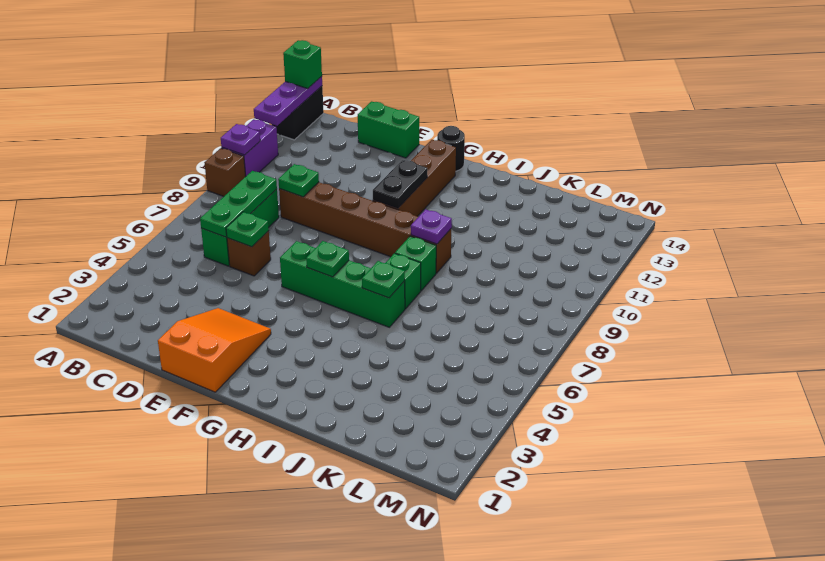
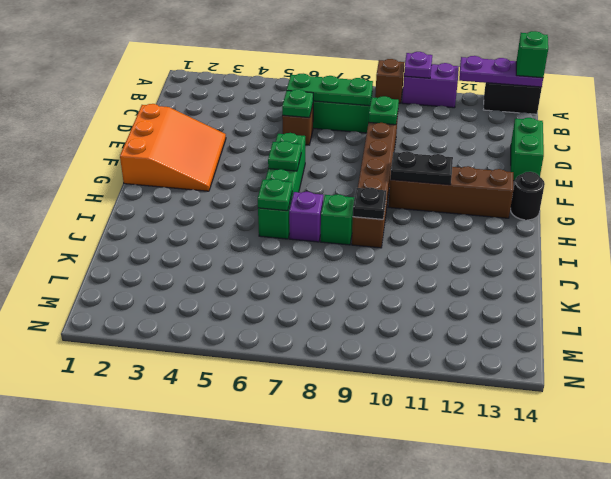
orange slope E1:F3 level 1 top 1 -> orange slope E1:G3 level 1 top 1
green brick I7 level 1 -> purple brick I7 level 1
purple plate I9 level 2 -> black plate I9 level 2

